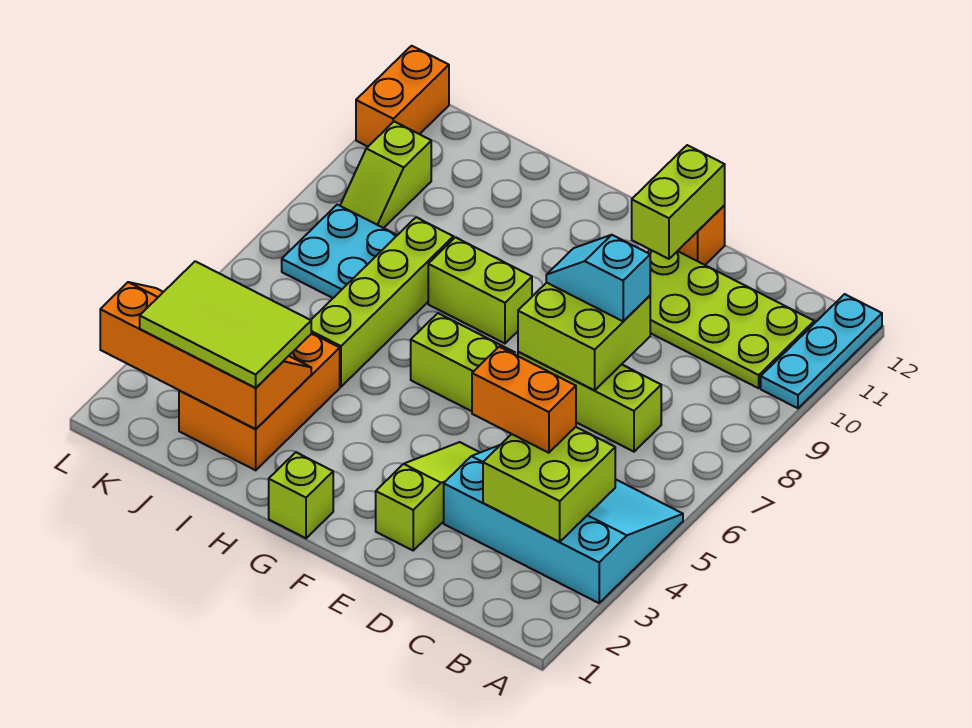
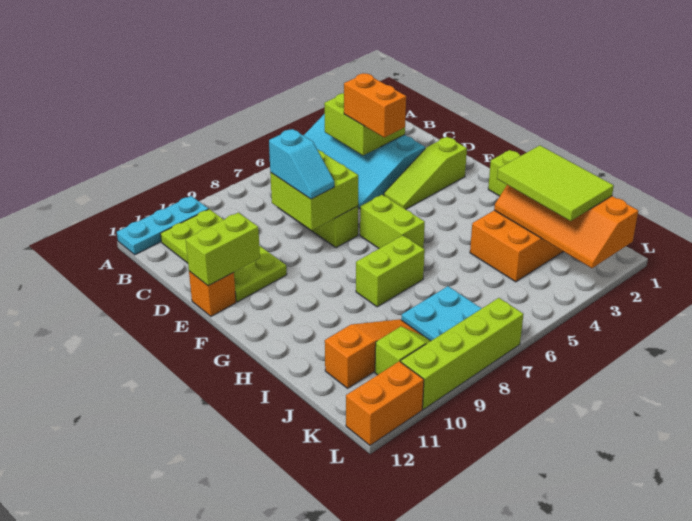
lime brick G8:H8 level 1 -> lime brick H7:H8 level 1
lime brick I5:I8 level 1 -> lime brick L7:L10 level 1
none -> orange slope J9:J11 level 1 top 11

